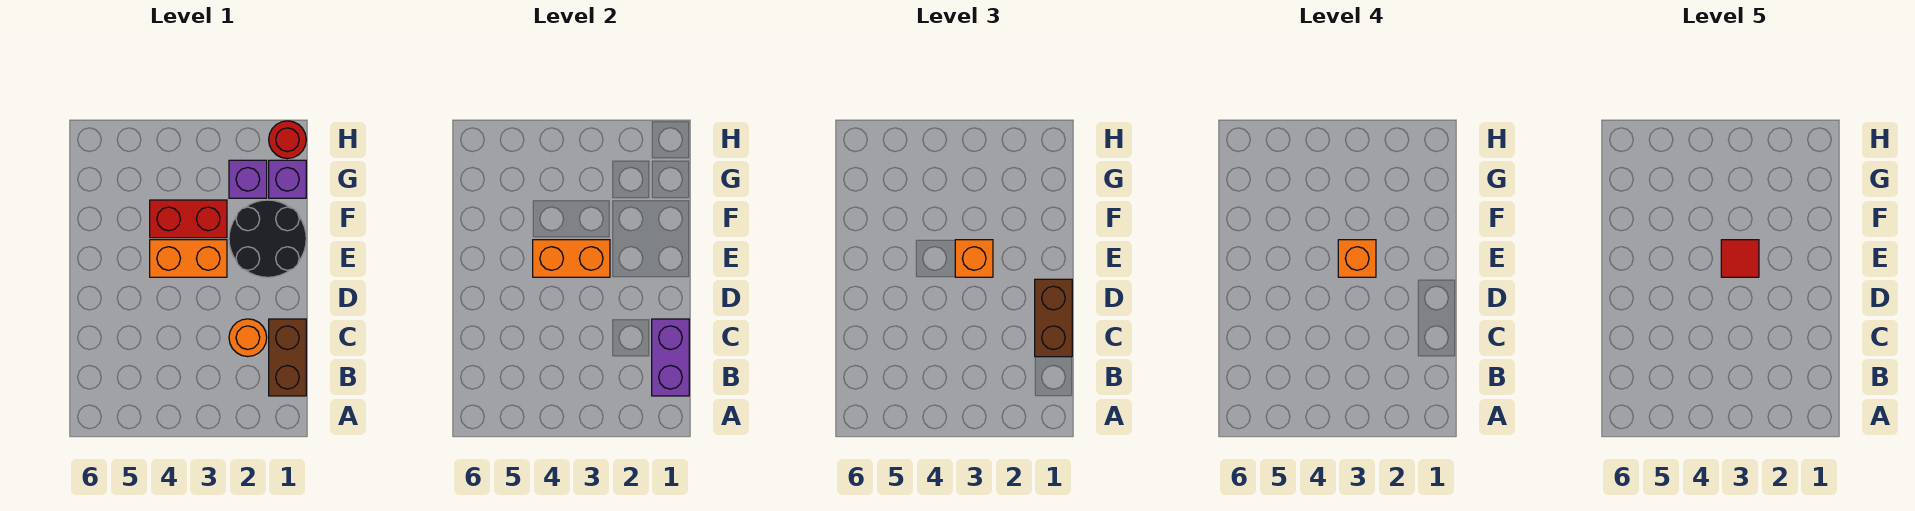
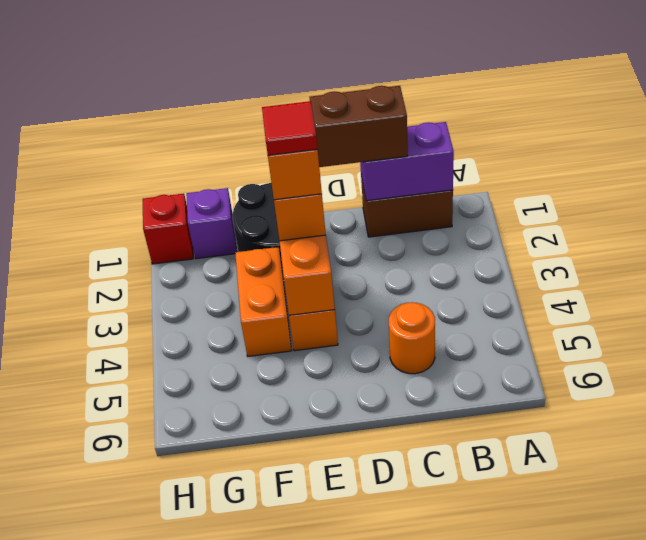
orange round brick C2 level 1 -> orange round brick C5 level 1
red brick F3:F4 level 1 -> orange brick F3:F4 level 1
purple brick G2 level 1 -> none
red round brick H1 level 1 -> red brick H1 level 1

